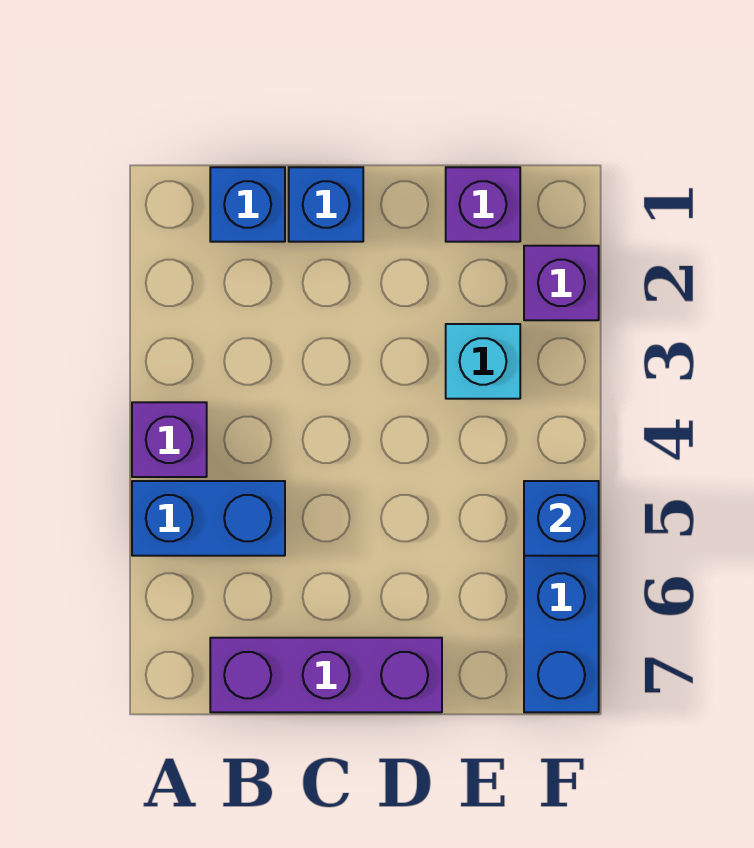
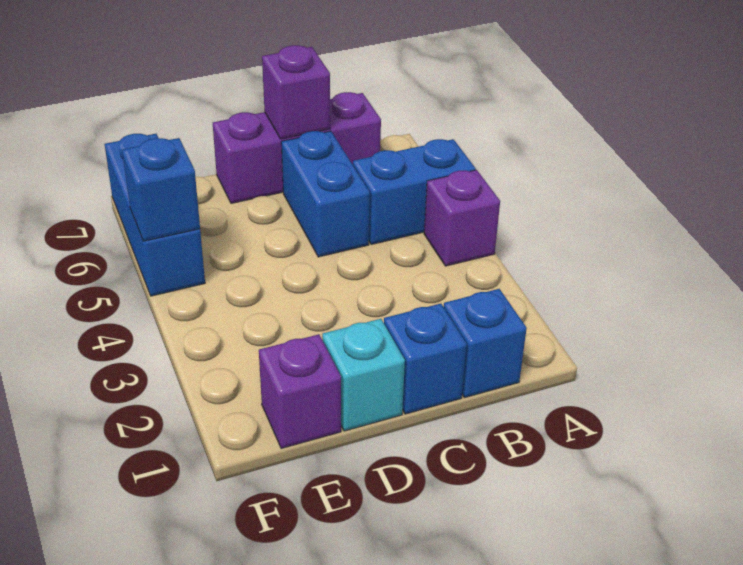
none -> blue brick C5:C6 level 1
cyan brick E3 level 1 -> cyan brick D1 level 1
purple brick F2 level 1 -> purple brick C7 level 2

